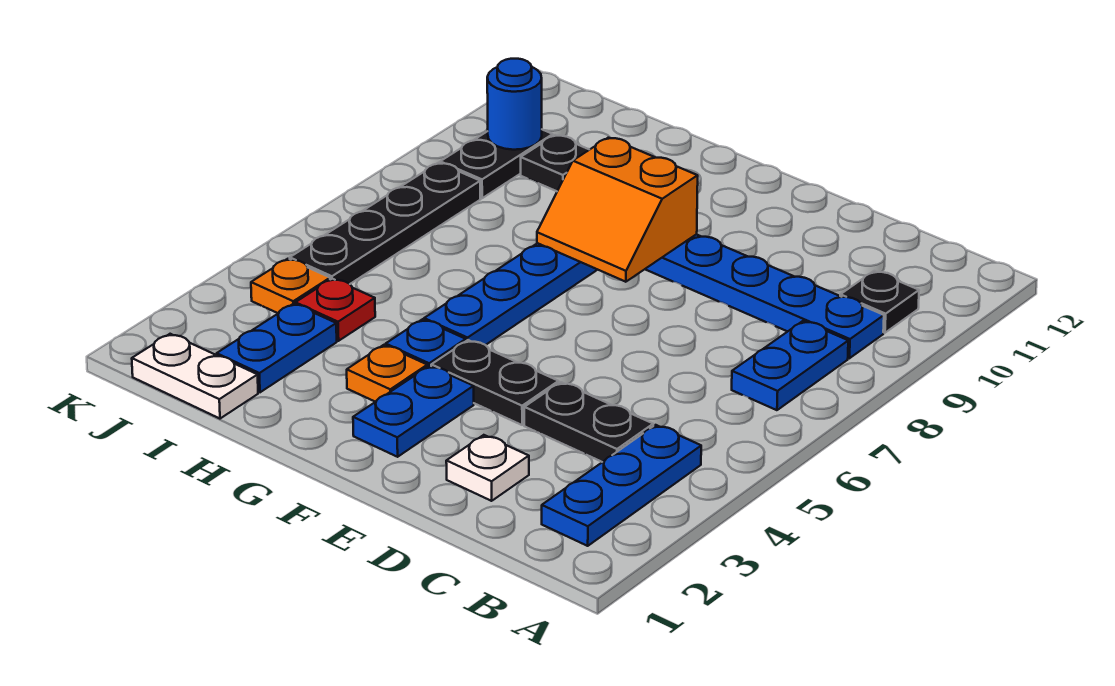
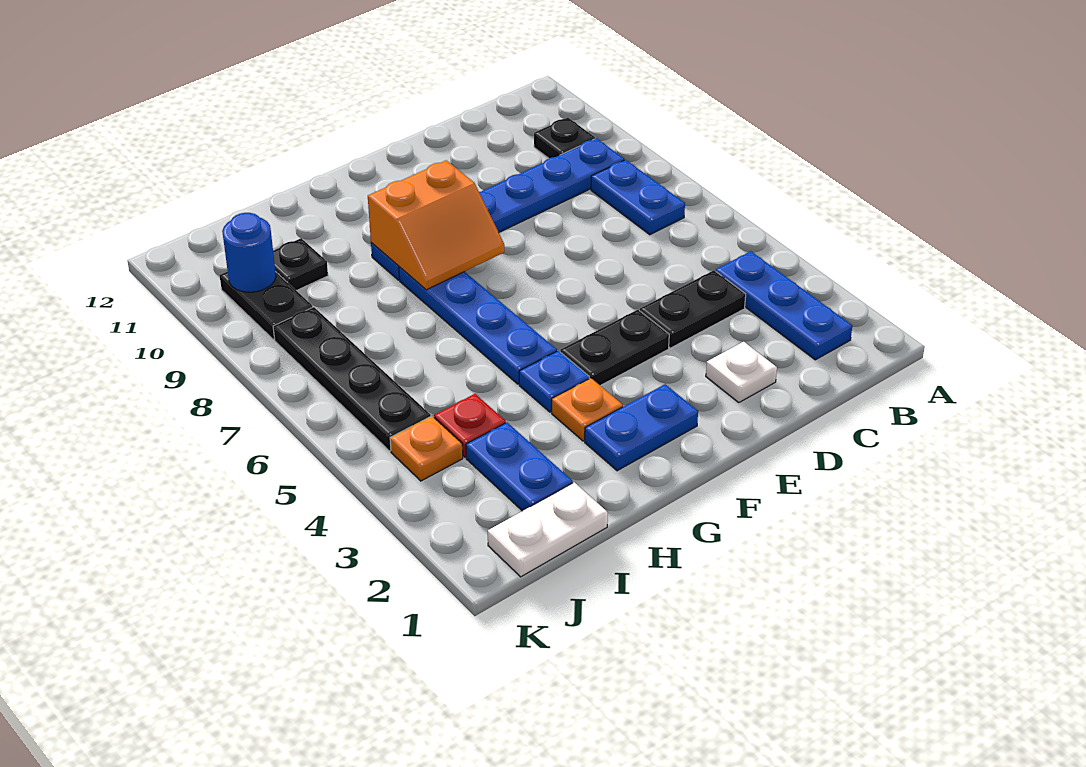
blue plate F2:F3 level 1 -> blue plate F2:G2 level 1

